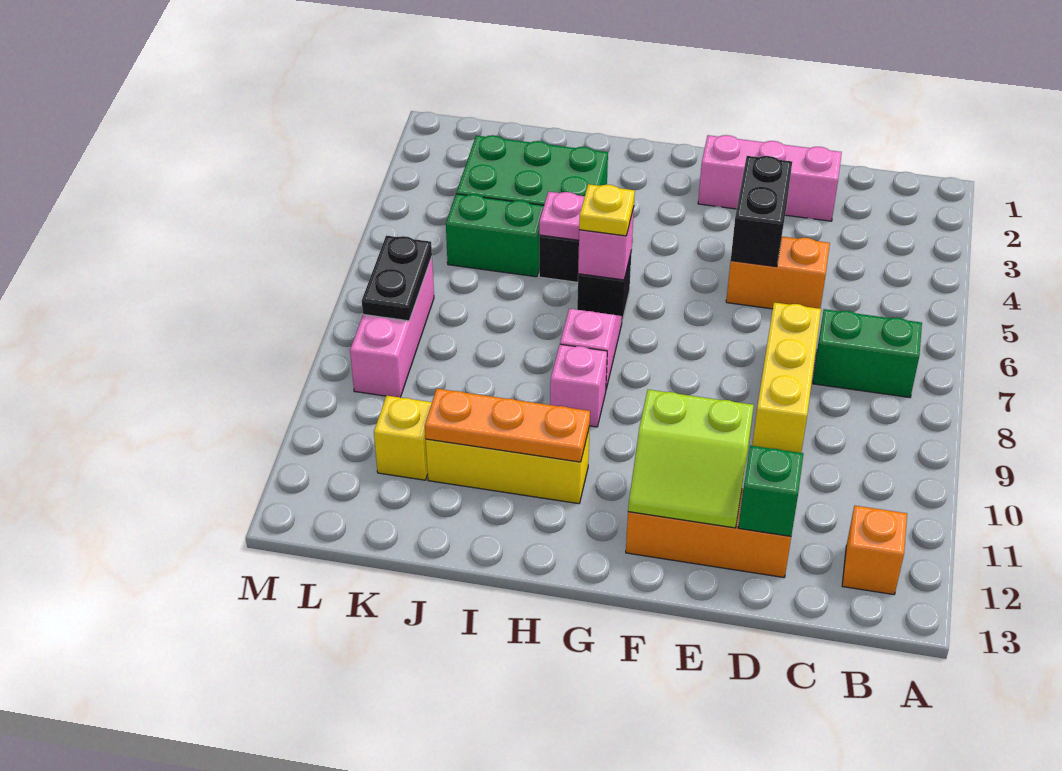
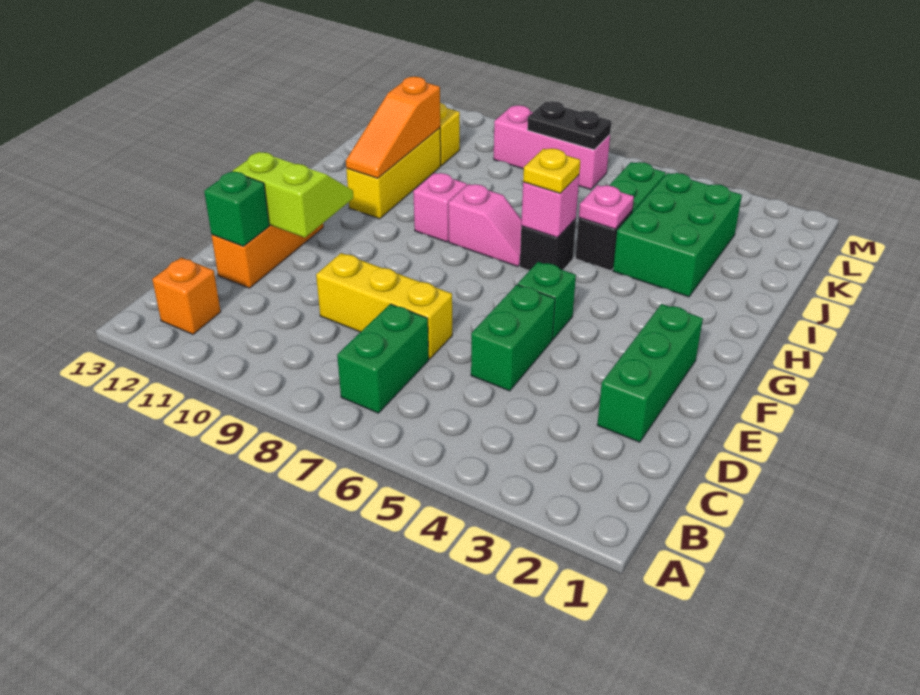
pink brick D2:F2 level 1 -> green brick D2:F2 level 1
orange brick D5:E5 level 1 -> green brick D5:E5 level 1
black brick E4:E5 level 2 -> none
lime slope E11:F12 level 2 top 11 -> lime slope E11:F12 level 2 top E
none -> green brick F5 level 1
orange plate H11:J11 level 2 -> orange slope H11:J11 level 2 top J

